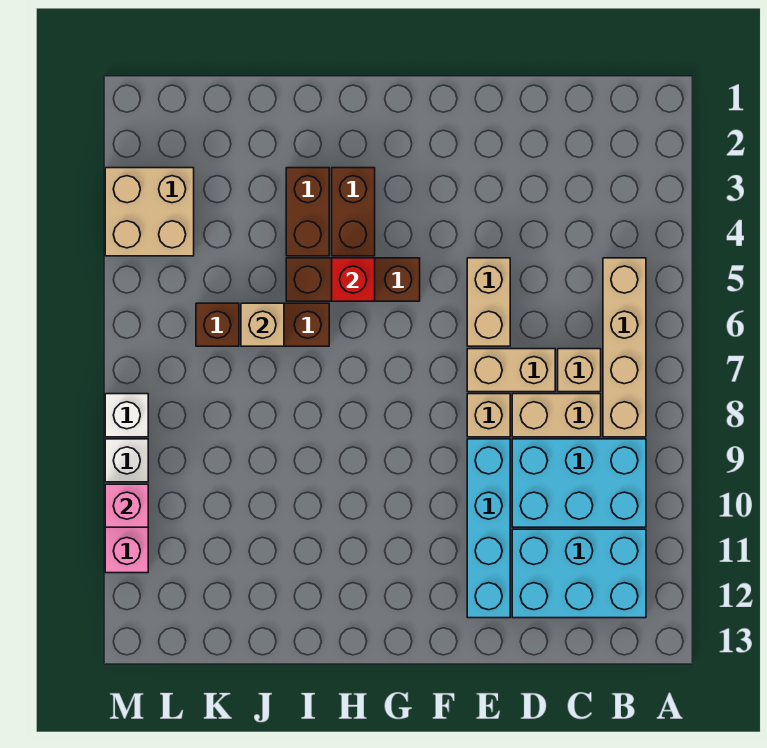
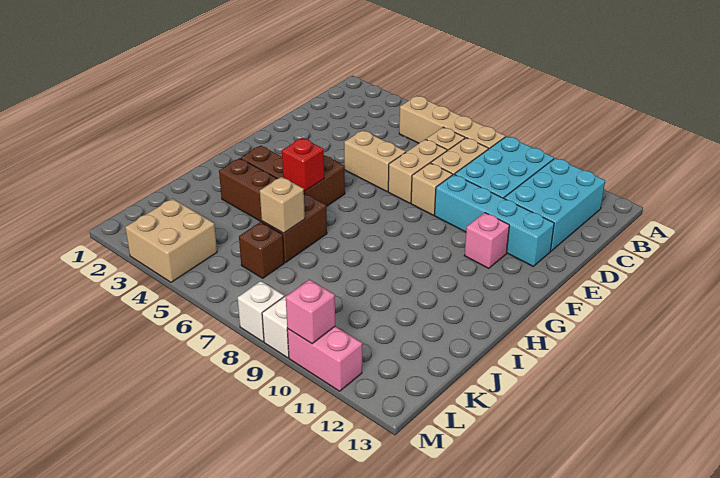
none -> pink brick F11 level 1

